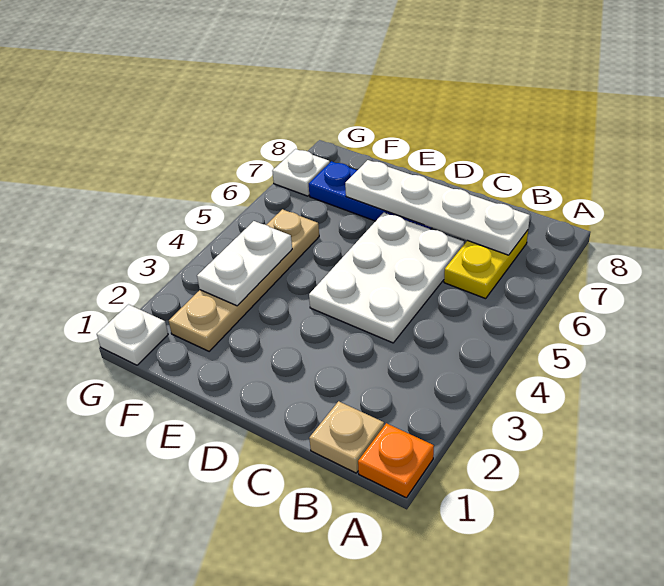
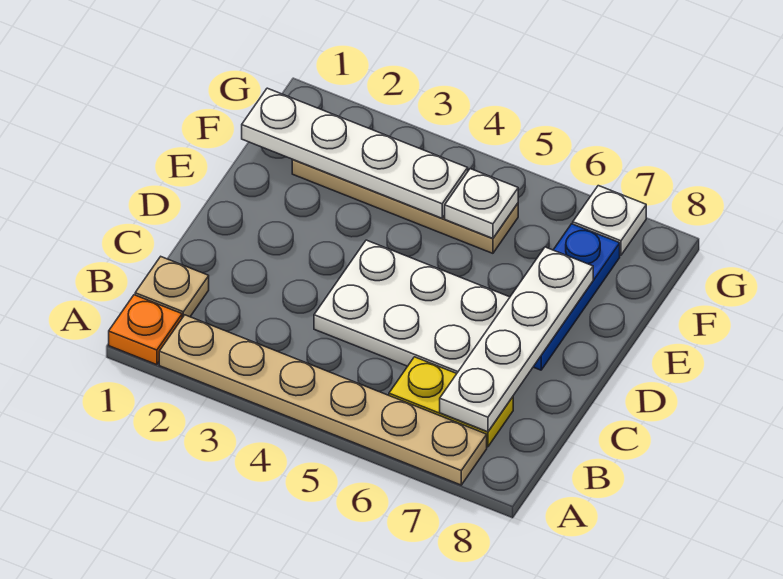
none -> tan plate A2:A7 level 1
white plate F3:F4 level 2 -> white plate F1:F4 level 2
white plate G1 level 1 -> white plate F5 level 2

